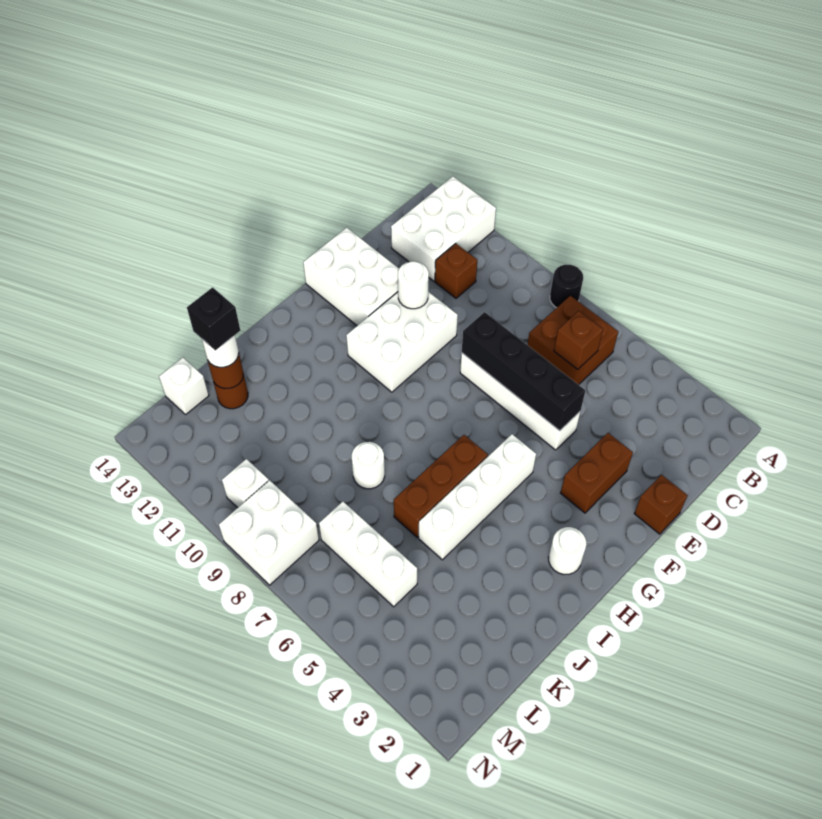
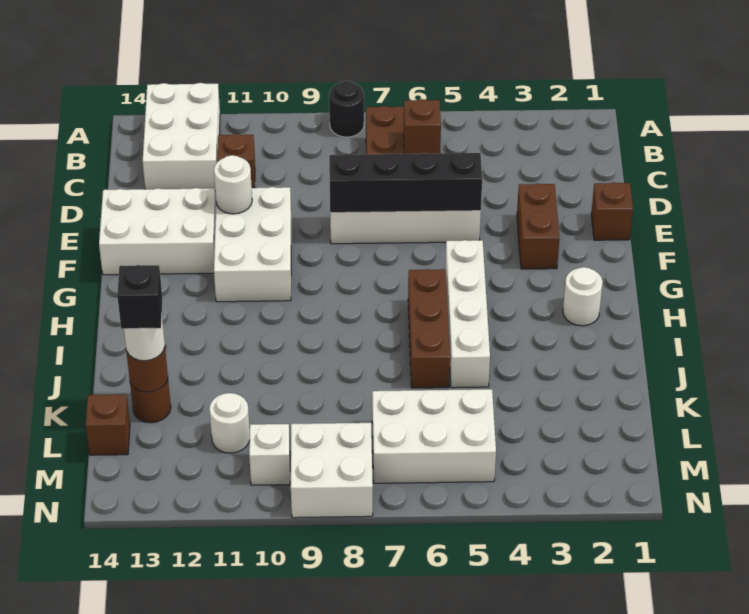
white round brick J8 level 1 -> white round brick L11 level 1
white brick L5:L7 level 1 -> white brick L5:M7 level 1
white brick L14 level 1 -> brown brick L14 level 1

